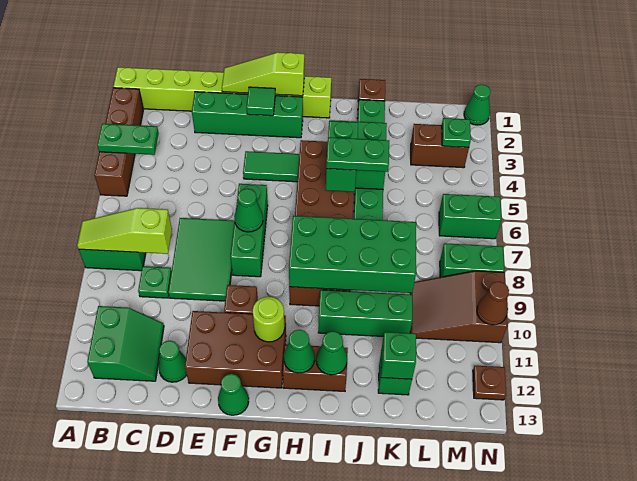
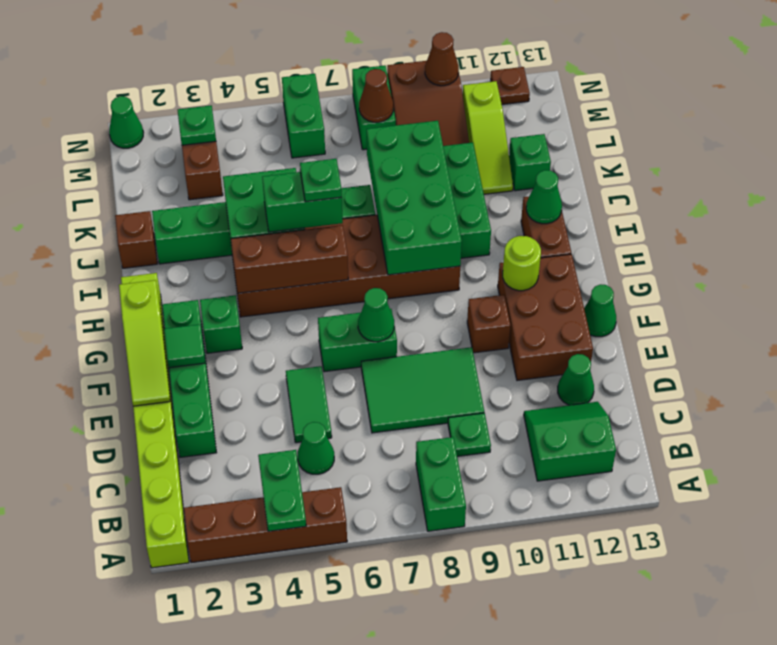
lime slope A8:C8 level 2 top C -> lime slope K11:M11 level 1 top M
green tile F4:G4 level 1 -> green tile D5:E5 level 1
green brick F6:F8 level 1 -> green brick F6:F7 level 1
none -> brown brick H4:H6 level 2
green cone H12 level 2 -> green cone C5 level 1
green plate I6:J6 level 4 -> green plate I6 level 4
green brick K12 level 2 -> green brick G3 level 1
none -> brown cone M8 level 2

